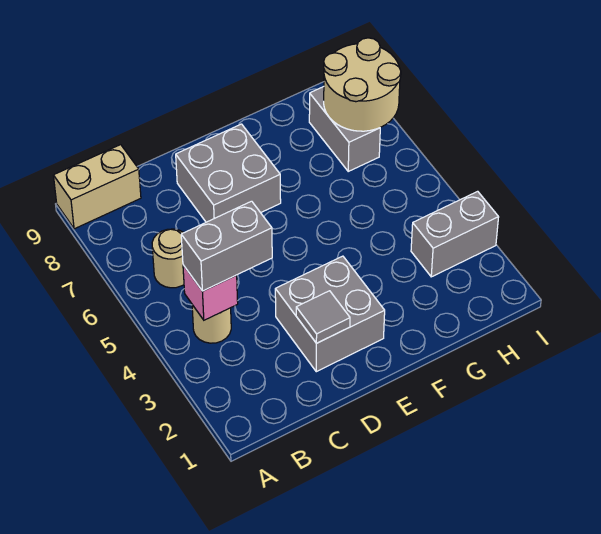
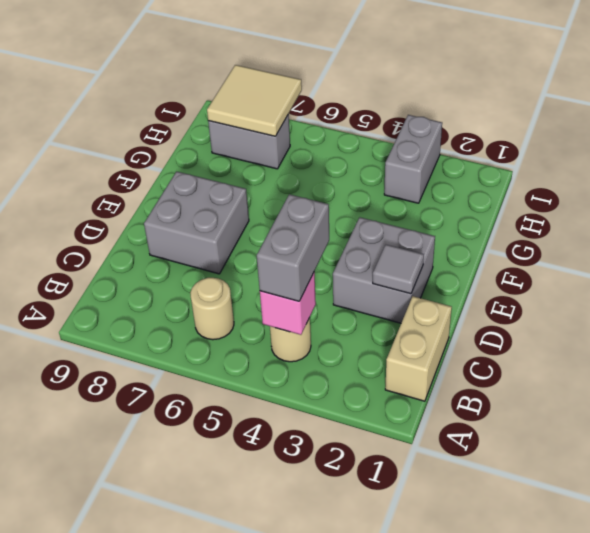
tan brick A9:B9 level 1 -> tan brick B1:C1 level 1
tan round brick H7:I8 level 2 -> tan tile H7:I8 level 2

